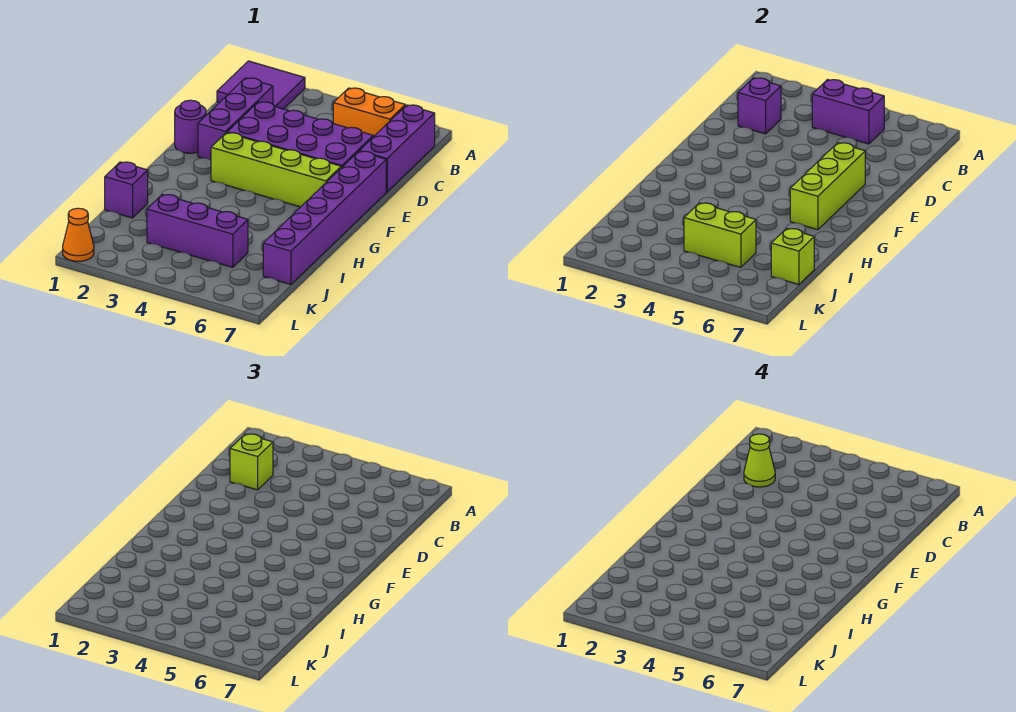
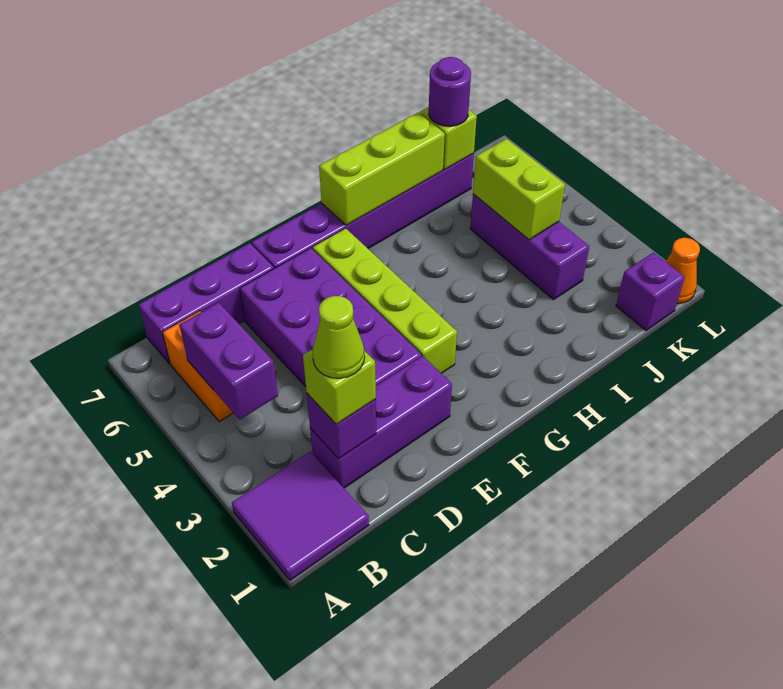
purple round brick E1 level 1 -> purple round brick J7 level 3
lime brick E6:G6 level 2 -> lime brick G7:I7 level 2
purple brick I1 level 1 -> purple brick K1 level 1

